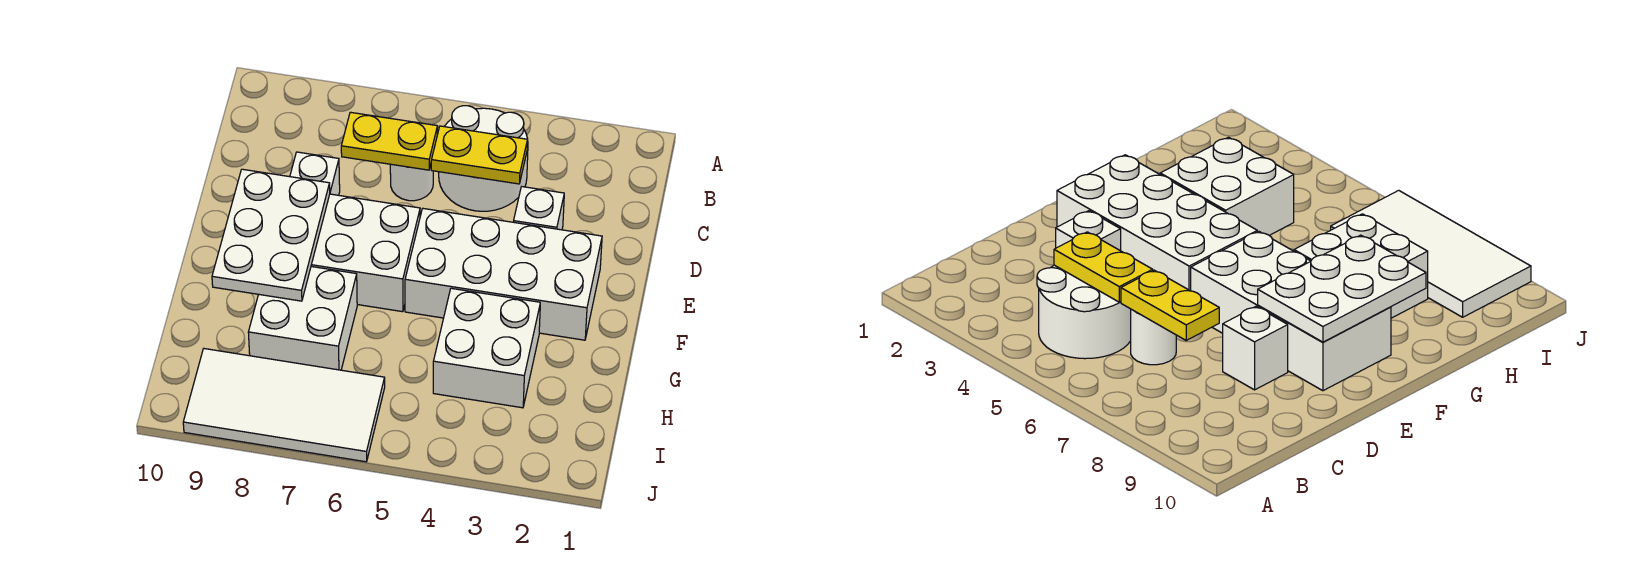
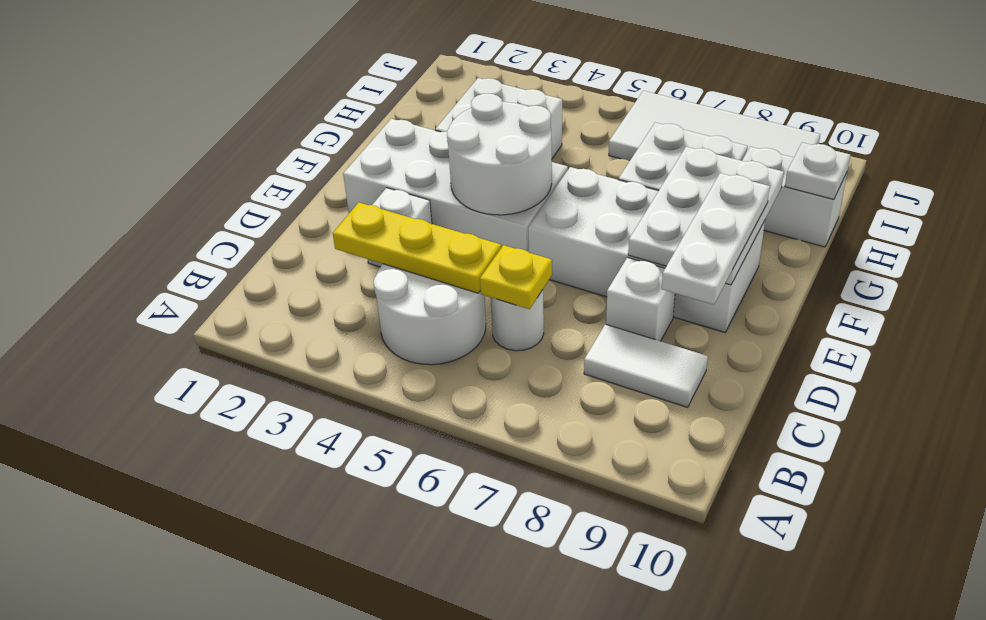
yellow plate C4:C5 level 2 -> yellow plate C3:C5 level 2
yellow plate C6:C7 level 2 -> yellow plate C6 level 2
none -> white tile C8:C9 level 1
none -> white plate D9:F9 level 3
none -> white round brick E4:F5 level 2
none -> white brick H9:H10 level 1
none -> white plate H10 level 2

